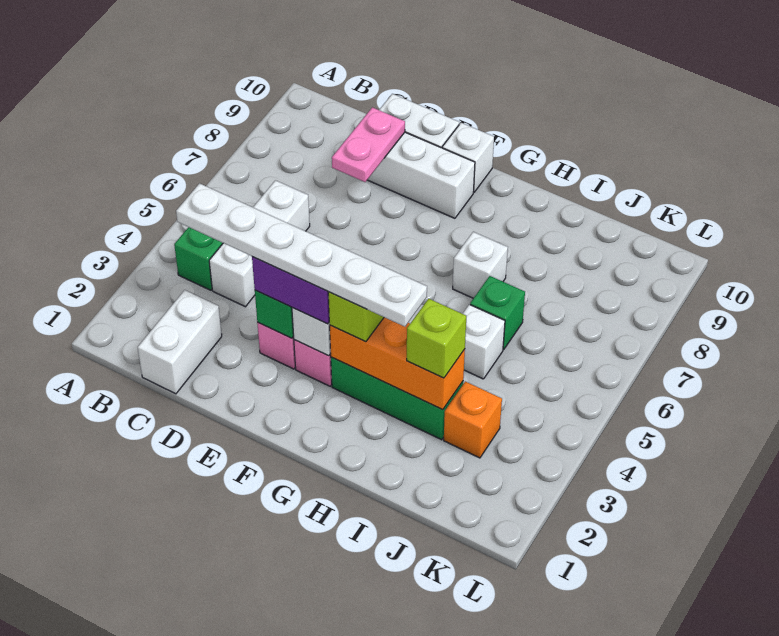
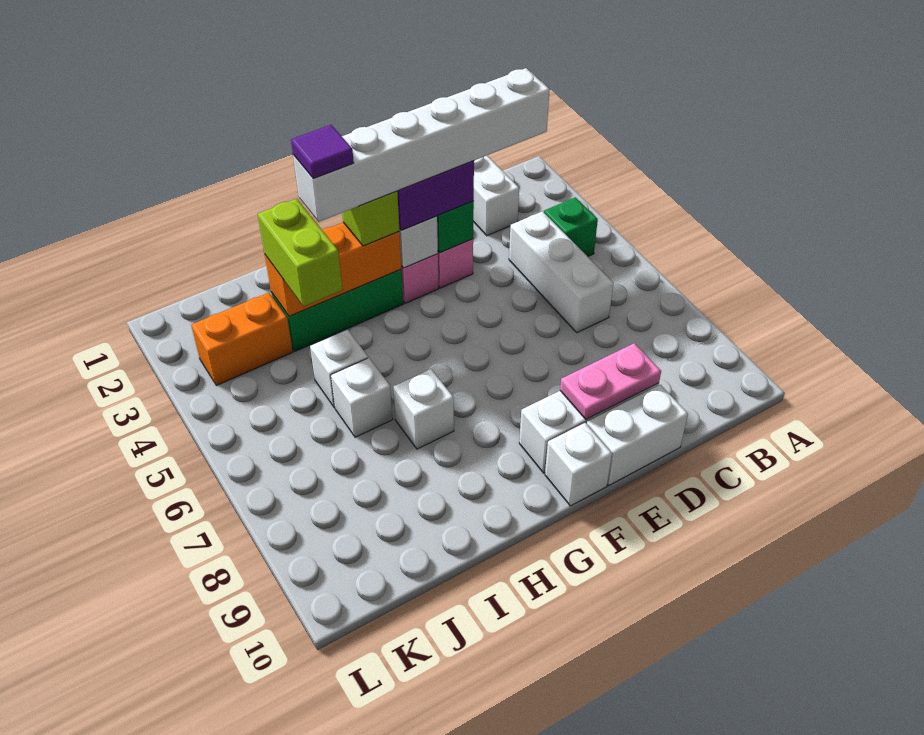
white plate C3:H3 level 4 -> white brick C3:H3 level 4
pink plate D8:D9 level 2 -> pink plate D9:E9 level 2
none -> purple tile H3 level 5
lime brick I3 level 3 -> lime brick I3:I4 level 3
green brick I6 level 1 -> white brick I6 level 1
orange brick J3 level 1 -> orange brick J3:K3 level 1

